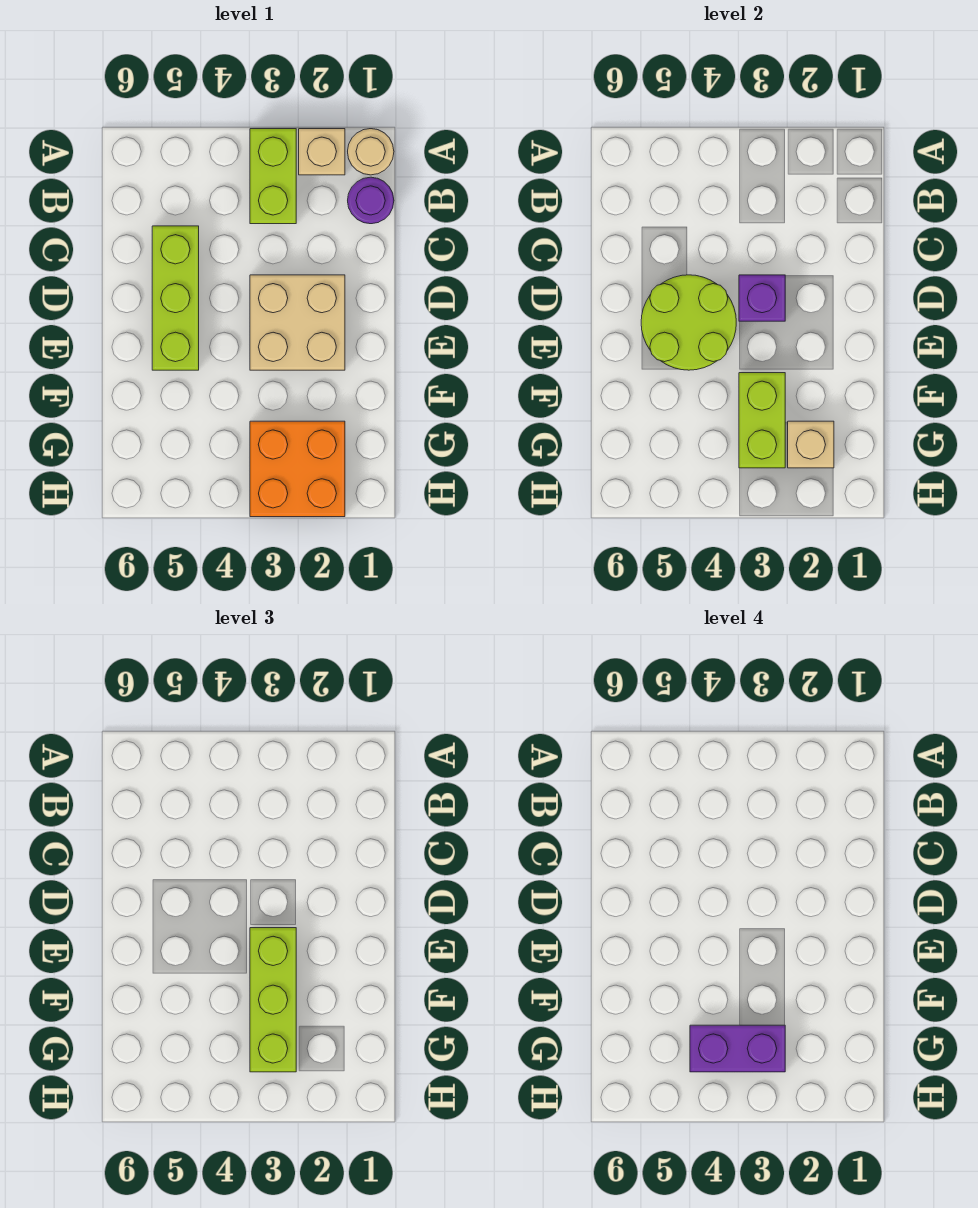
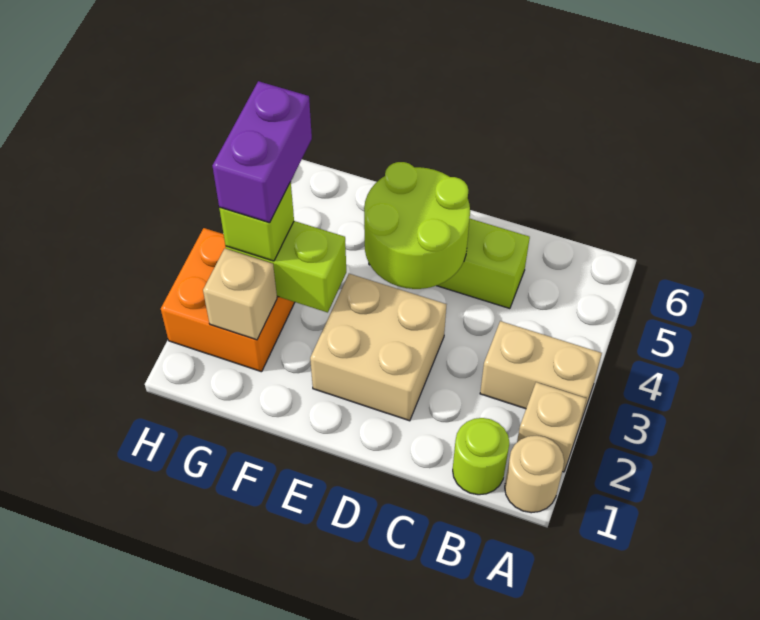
lime brick A3:B3 level 1 -> tan brick A3:B3 level 1
purple round brick B1 level 1 -> lime round brick B1 level 1
purple brick D3 level 2 -> none
lime brick E3:G3 level 3 -> lime brick G3 level 3

